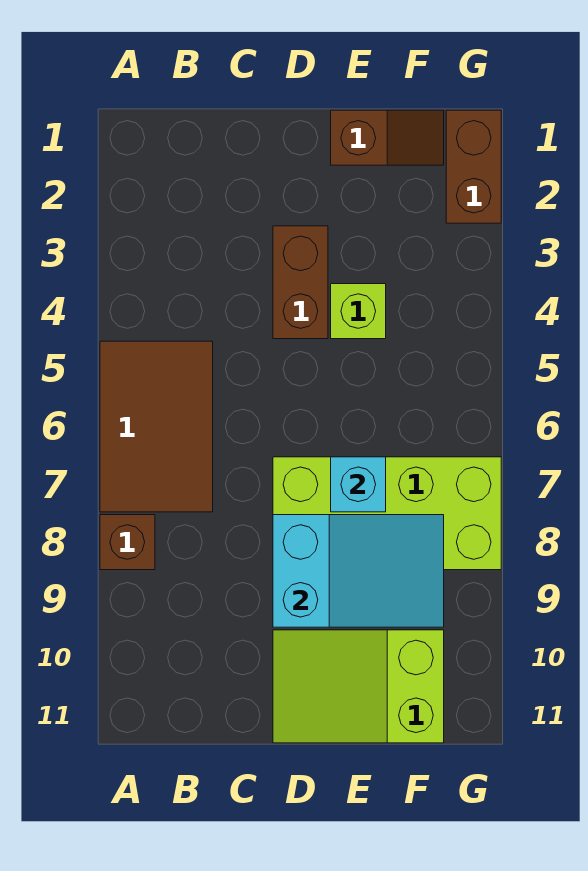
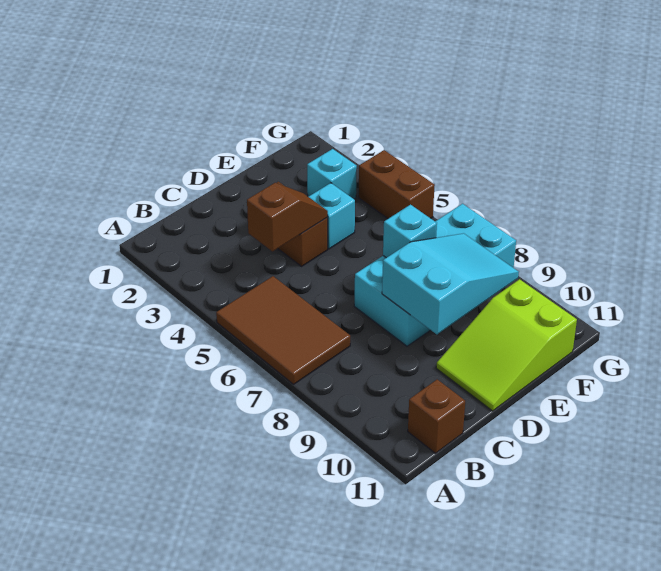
brown brick A8 level 1 -> brown brick B11 level 1
lime brick D7:G8 level 1 -> cyan brick D7:G8 level 1
brown slope E1:F1 level 1 top E -> brown slope C4:D4 level 2 top C
lime brick E4 level 1 -> cyan brick E4 level 1
none -> cyan brick F3 level 1
brown brick G1:G2 level 1 -> brown brick G4:G5 level 1

